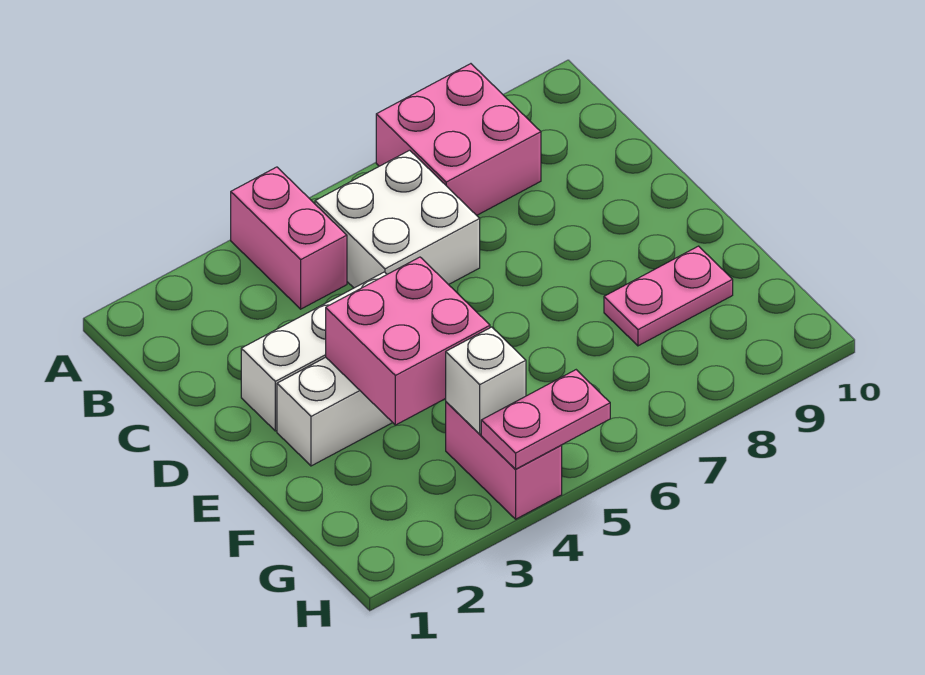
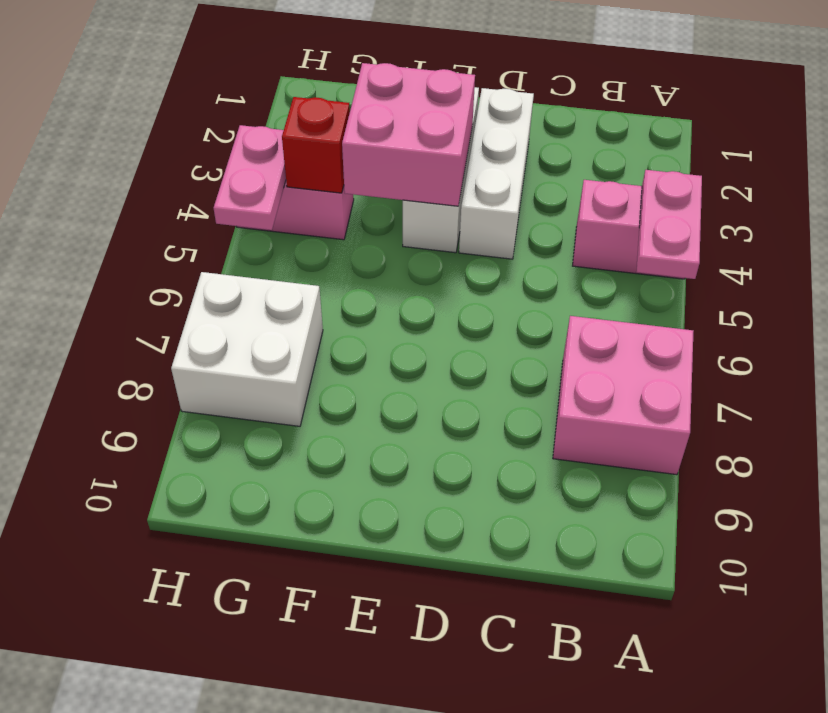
white brick B5:C6 level 1 -> white brick G7:H8 level 1
pink plate F8:F9 level 1 -> pink plate A4:A5 level 2
white brick G4 level 2 -> red brick G4 level 2

